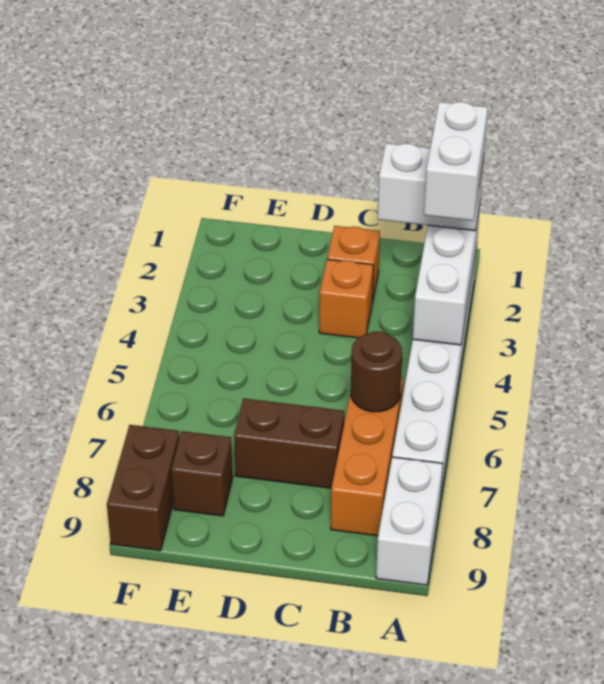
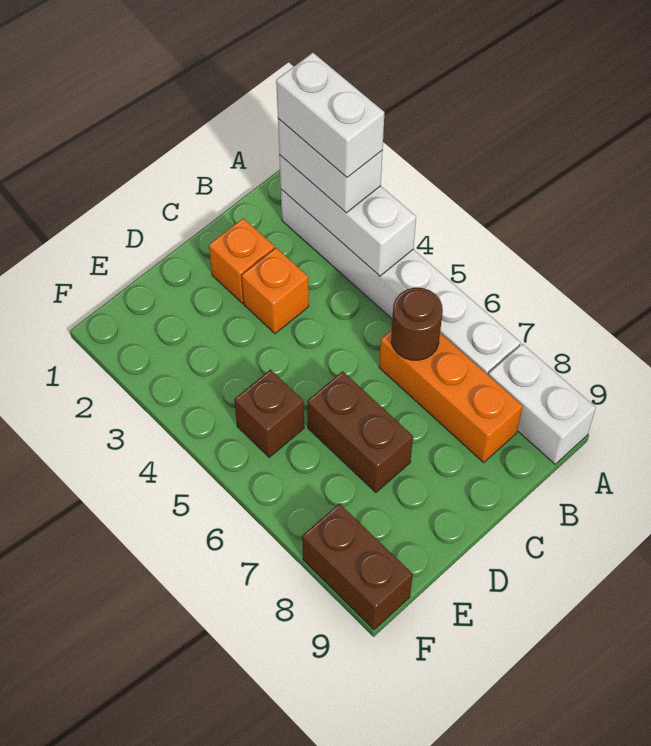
white brick A2:B2 level 3 -> white brick A2:A3 level 3
brown brick C7:D7 level 1 -> brown brick D6:D7 level 1
brown brick E8 level 1 -> brown brick E5 level 1

